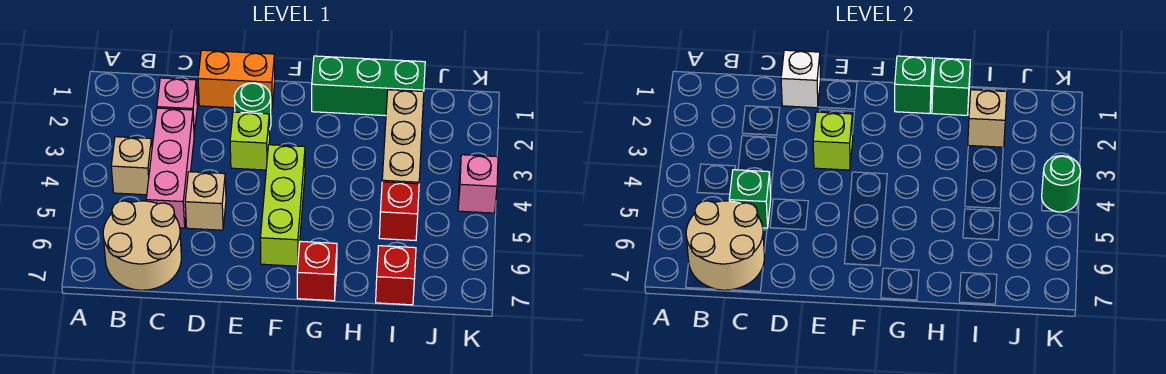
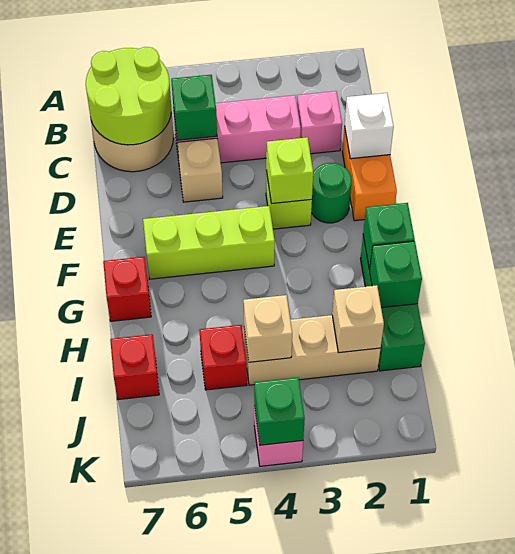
tan brick B4 level 1 -> tan brick I4 level 2
tan round brick B6:C7 level 2 -> lime round brick B6:C7 level 2
green round brick K4 level 2 -> green brick K4 level 2

